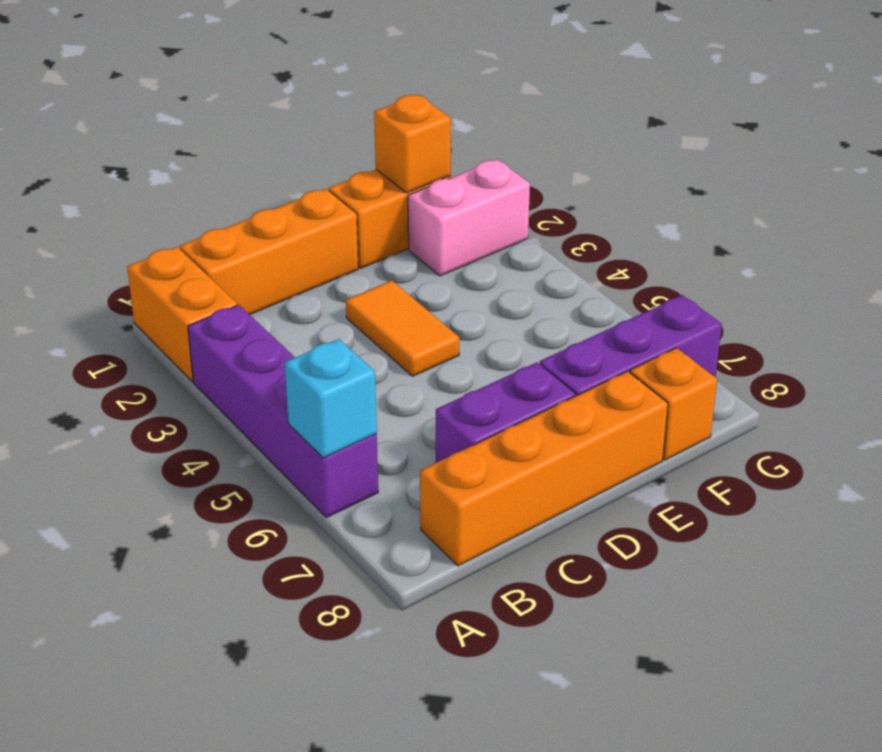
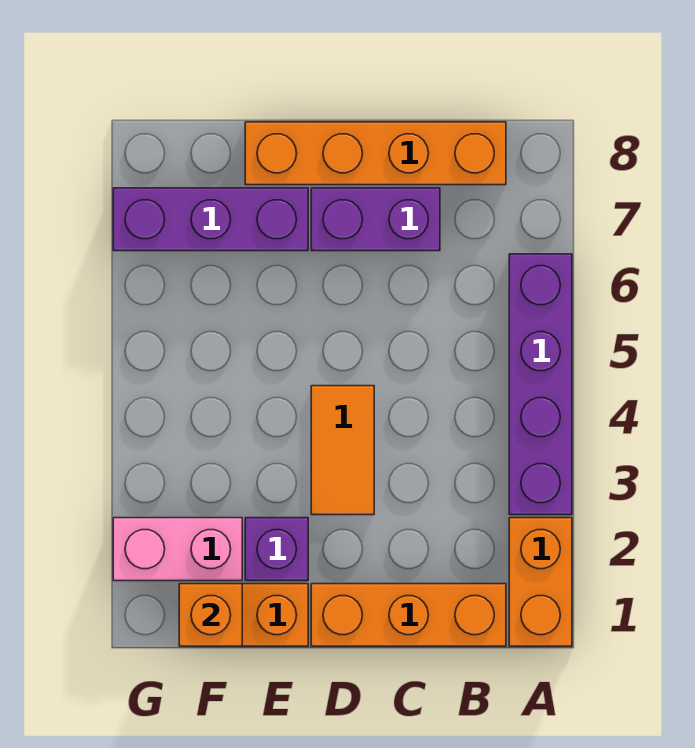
cyan brick A6 level 2 -> none
none -> purple brick E2 level 1
orange brick F8 level 1 -> none

